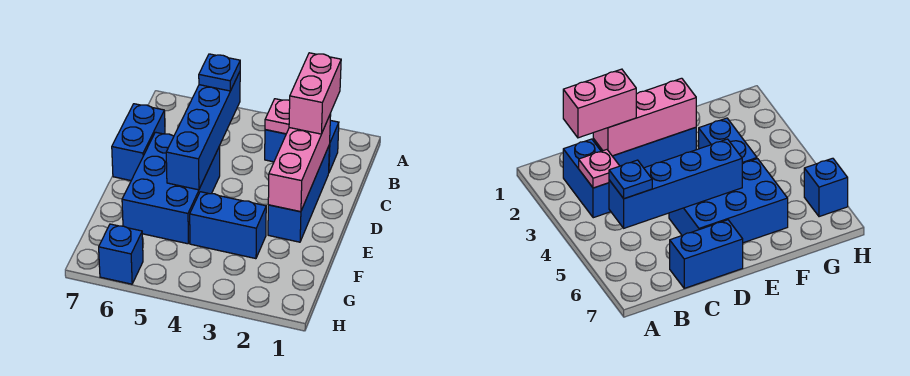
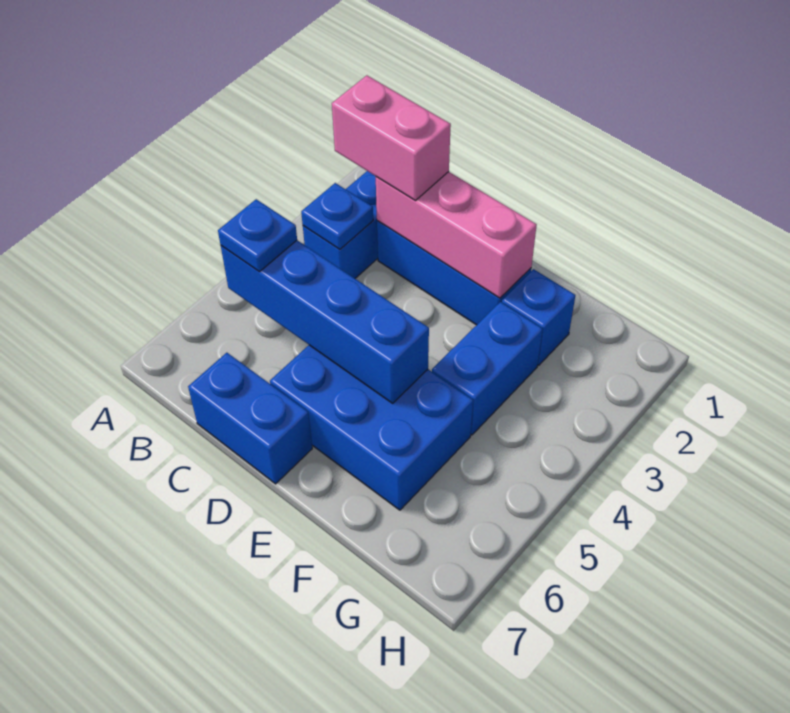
pink plate B3 level 2 -> blue plate B3 level 2
blue brick H6 level 1 -> blue brick F2 level 1

